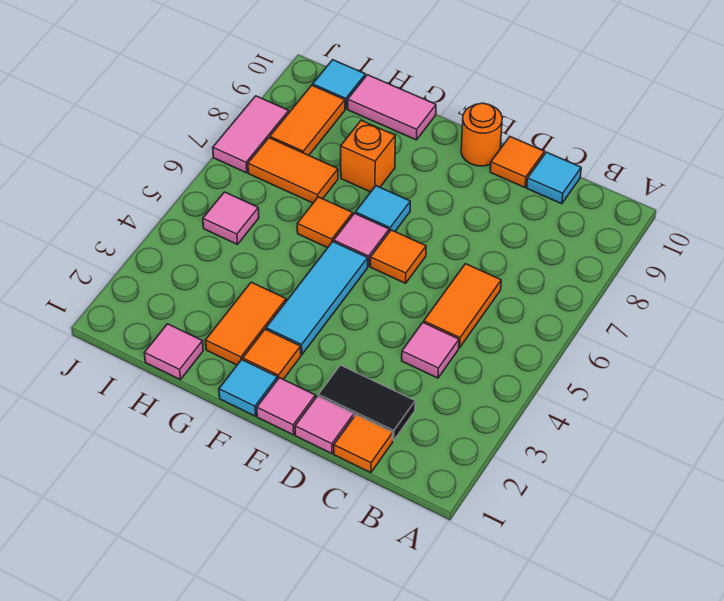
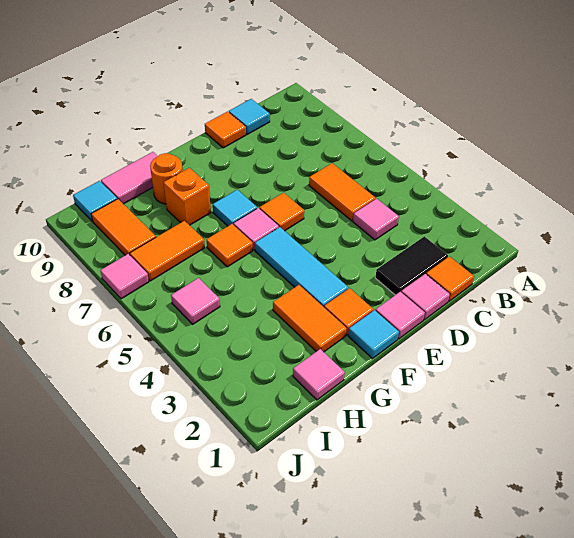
orange round brick E10 level 1 -> orange round brick G9 level 1
pink tile J7:J8 level 1 -> pink tile J7 level 1

